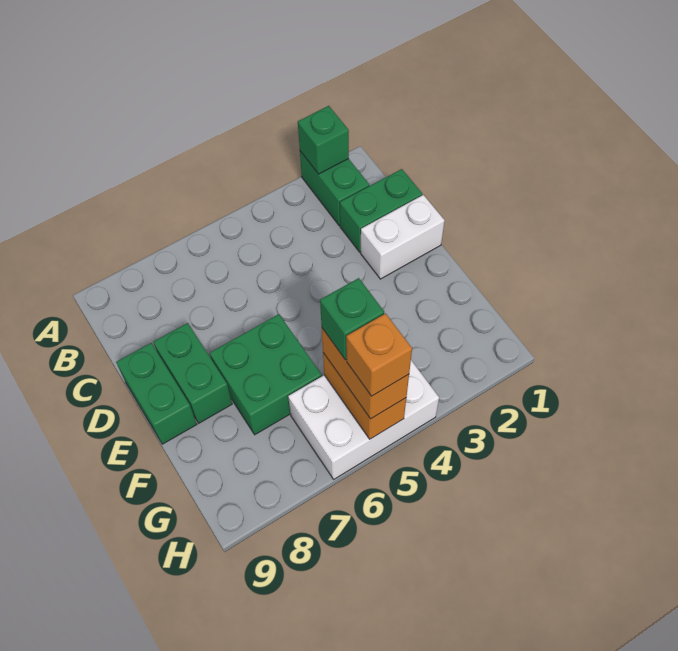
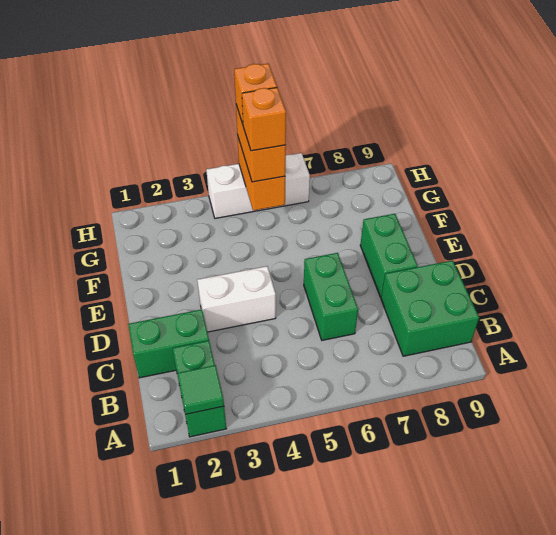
green brick A2 level 2 -> green tile A2 level 2
white brick D1:D2 level 1 -> white brick D3:D4 level 1
green brick D9:E9 level 1 -> green brick C6:D6 level 1
green brick E6:F7 level 1 -> green brick B8:C9 level 1
white brick G4:H6 level 1 -> white brick H4:H6 level 1
green brick G5 level 4 -> orange brick G5 level 4

